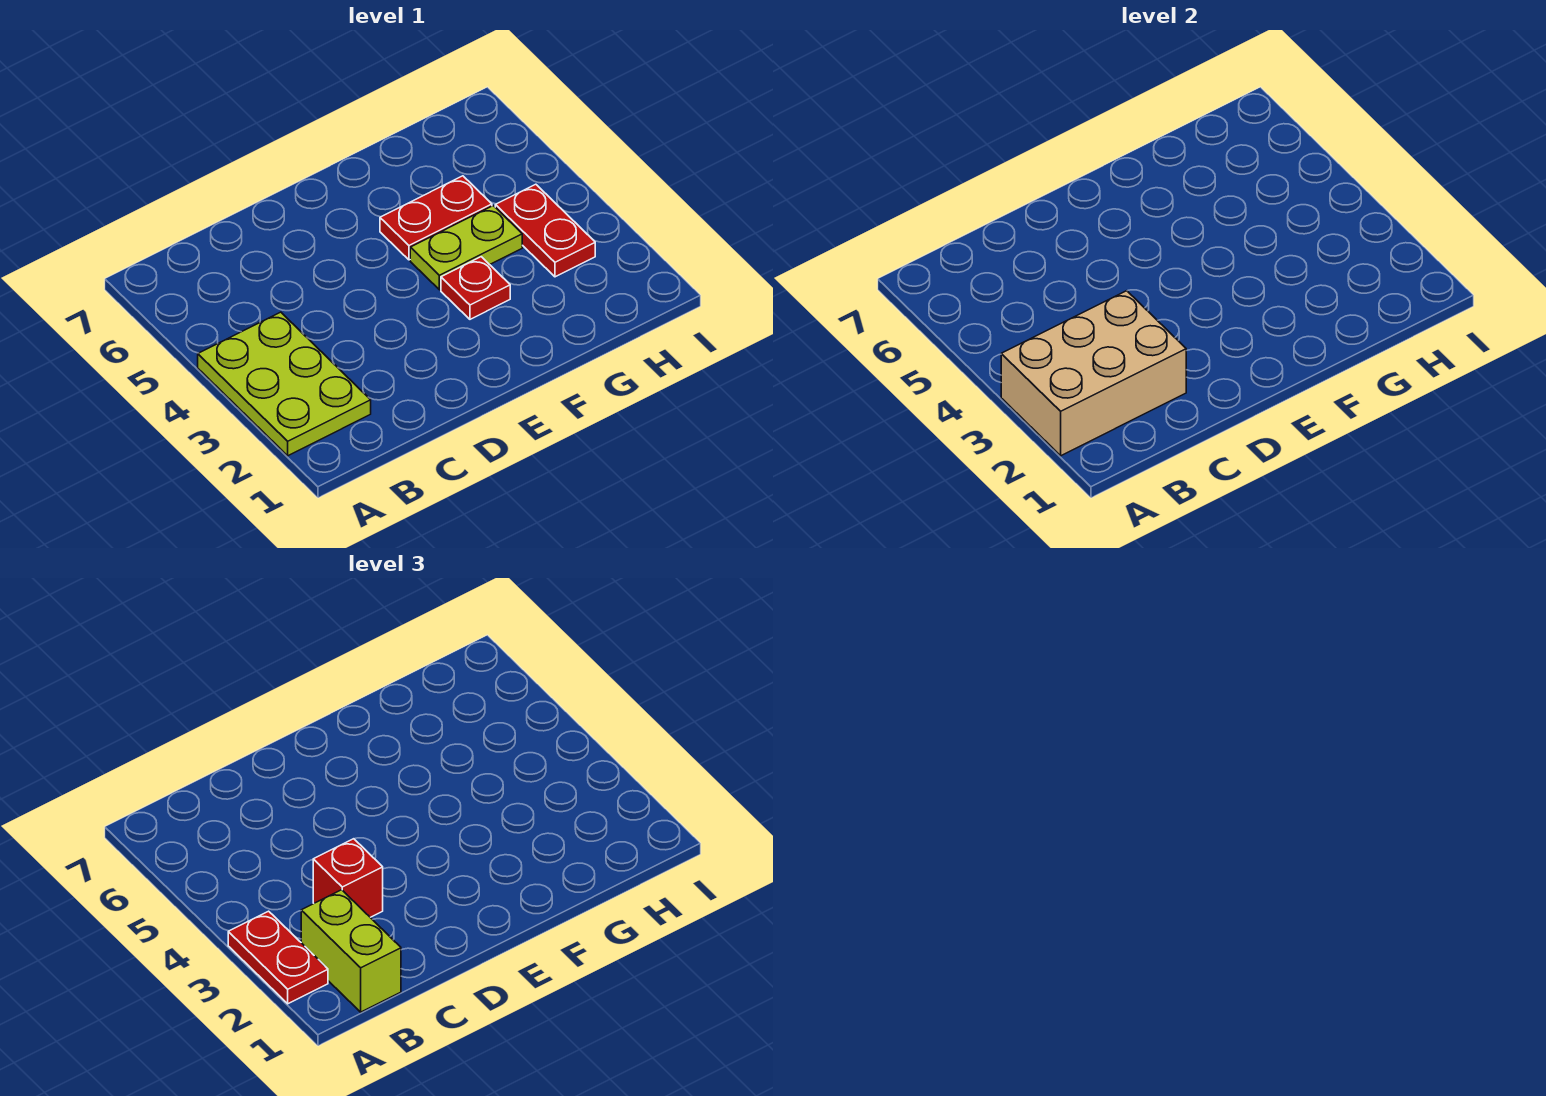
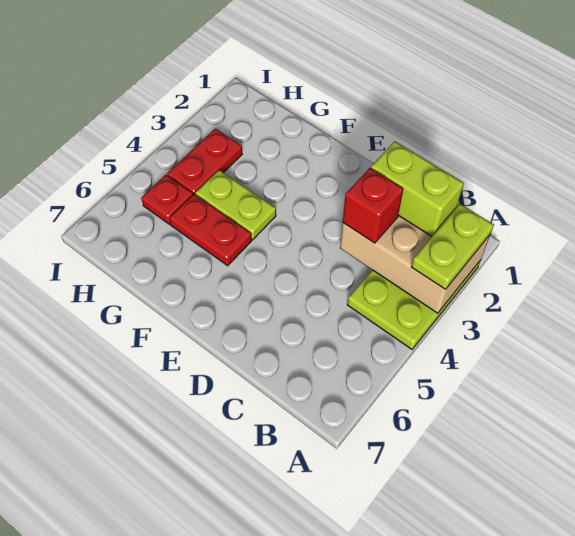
red plate A2:A3 level 3 -> lime plate A2:A3 level 3
lime brick B1:B2 level 3 -> lime brick B2:C2 level 3
red plate F3 level 1 -> red plate H5 level 1

